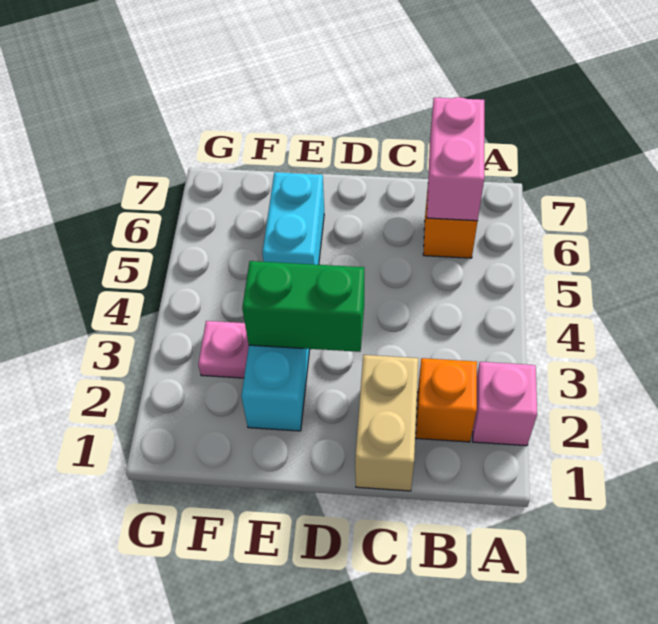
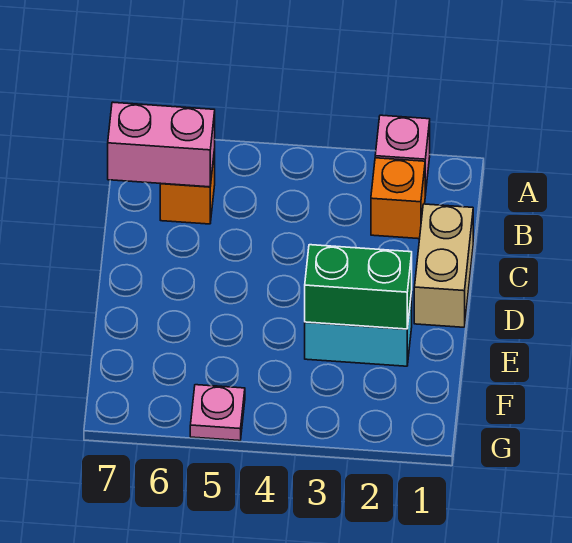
tan brick C1:C2 level 1 -> tan brick C1:D1 level 1
green brick D3:E3 level 2 -> green brick E2:E3 level 2
cyan brick E5:E6 level 1 -> none
pink plate F3 level 1 -> pink plate G5 level 1

